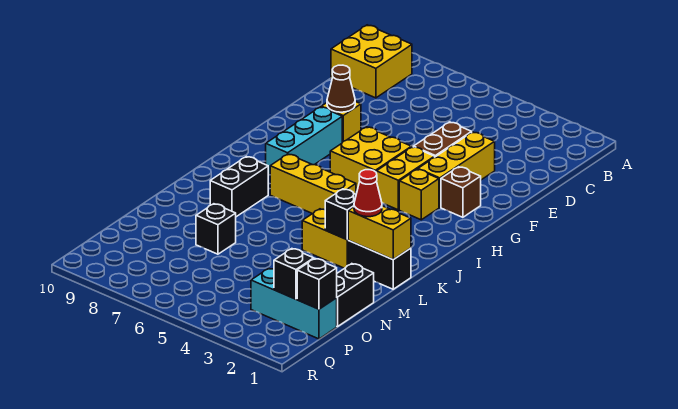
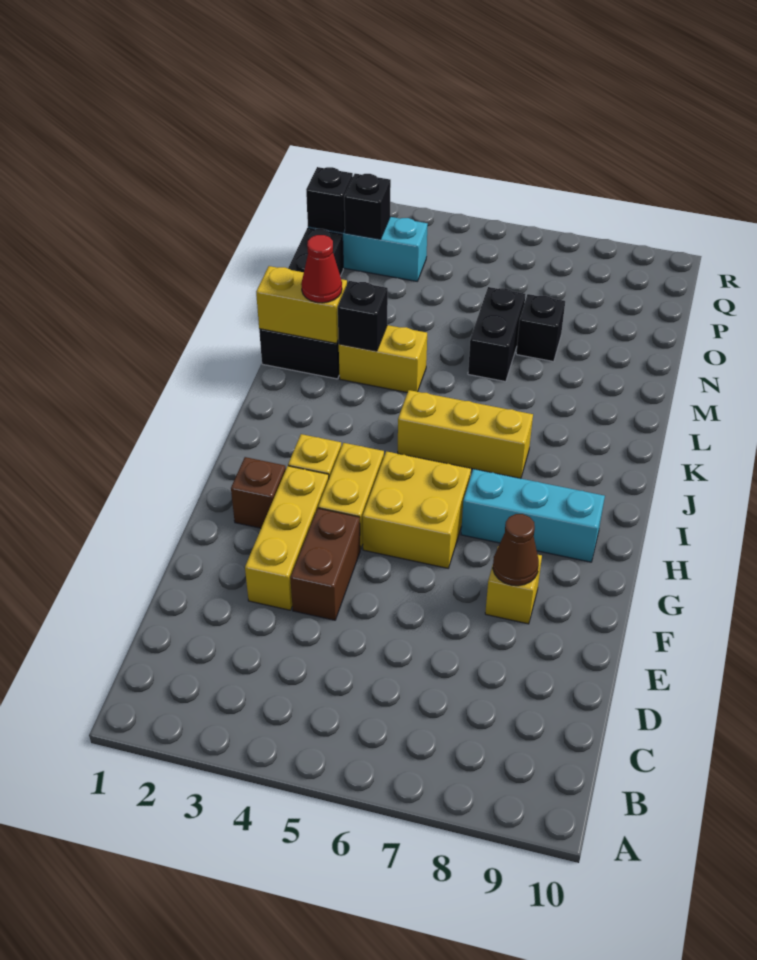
yellow brick B9:C10 level 1 -> none
cyan brick G8:I8 level 1 -> cyan brick H7:H9 level 1
black brick K8:L8 level 1 -> black brick M6:N6 level 1

